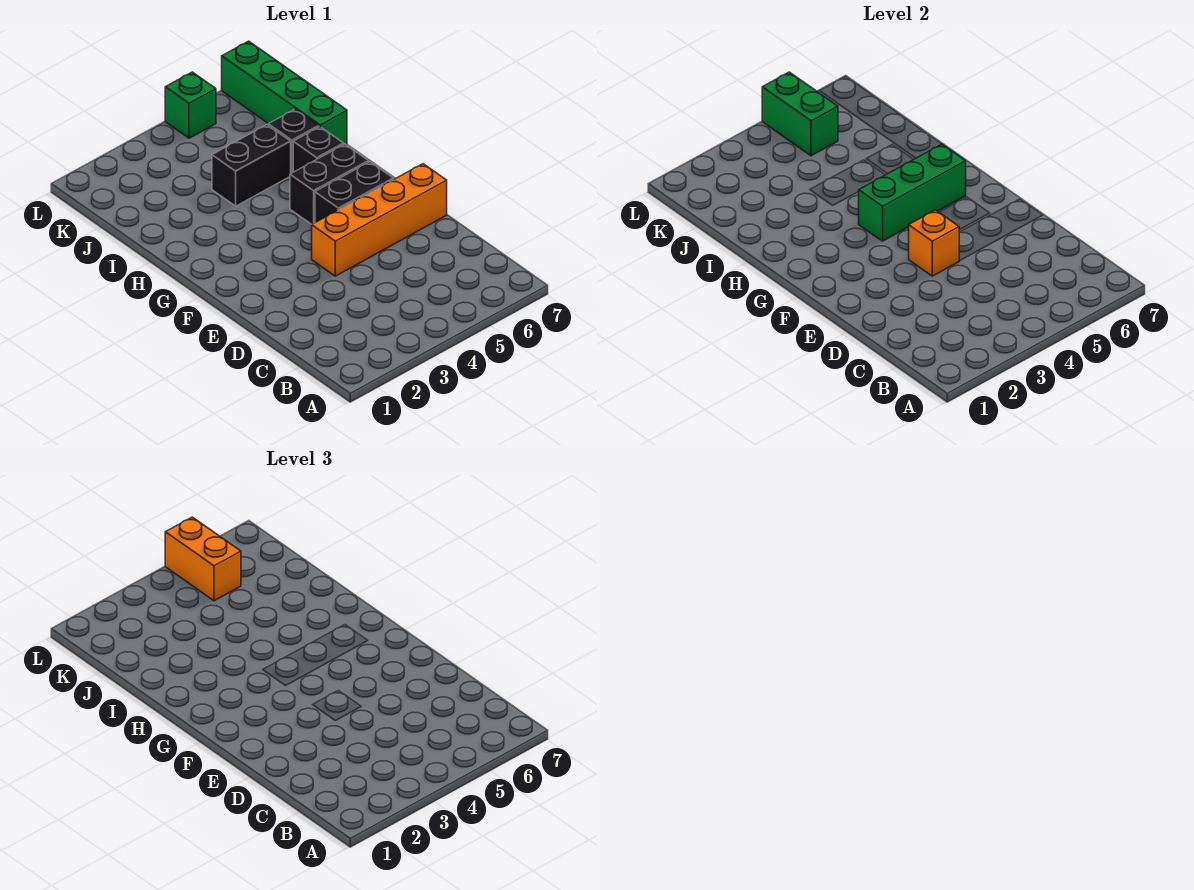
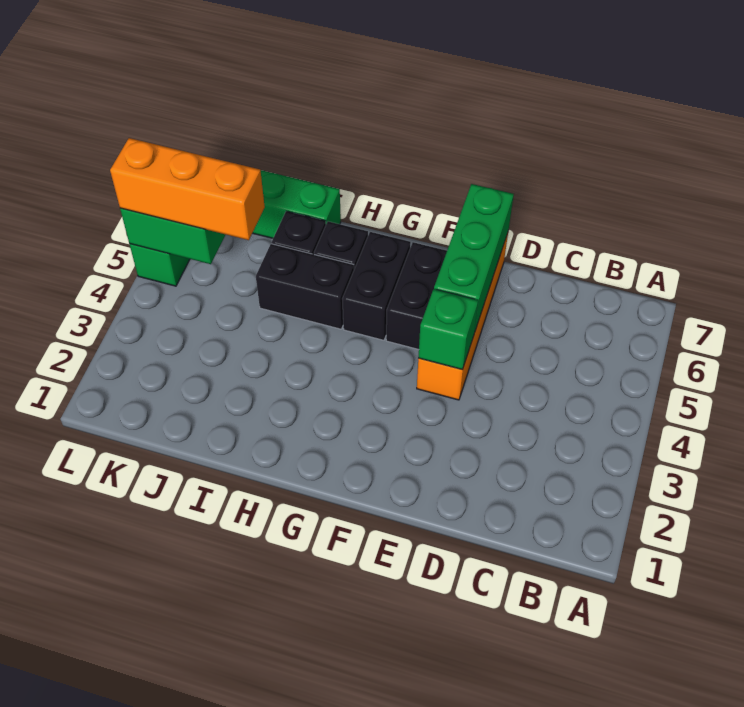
orange brick E4 level 2 -> green brick E4 level 2
green brick G4:G6 level 2 -> green brick E5:E7 level 2
black brick I4:I5 level 1 -> black brick H5:I5 level 1
orange brick K5:L5 level 3 -> orange brick J5:L5 level 3

